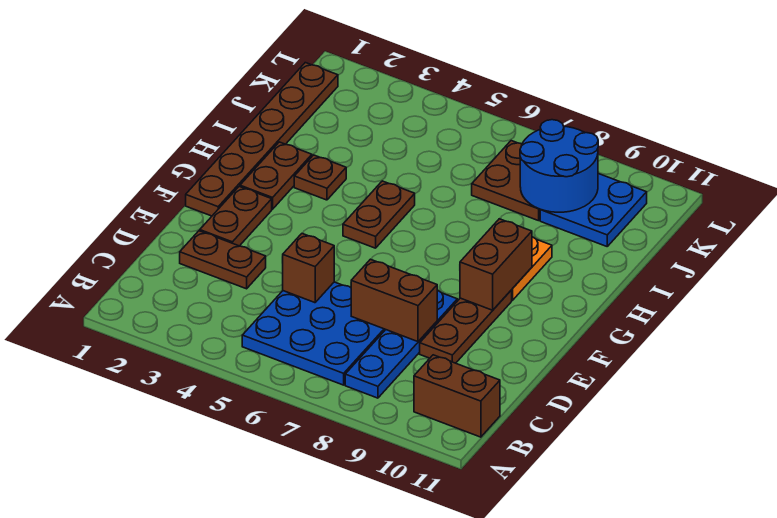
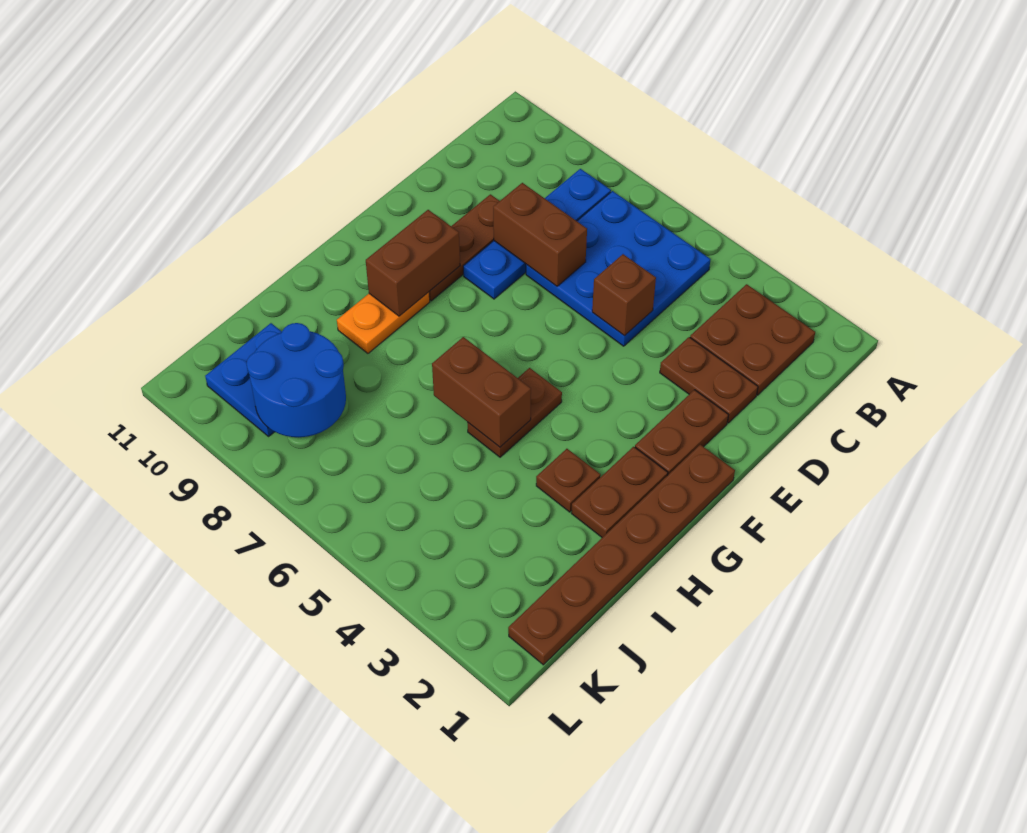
brown brick B10:B11 level 1 -> brown brick H5:H6 level 2
brown plate J7:K8 level 1 -> brown plate B2:C3 level 1

